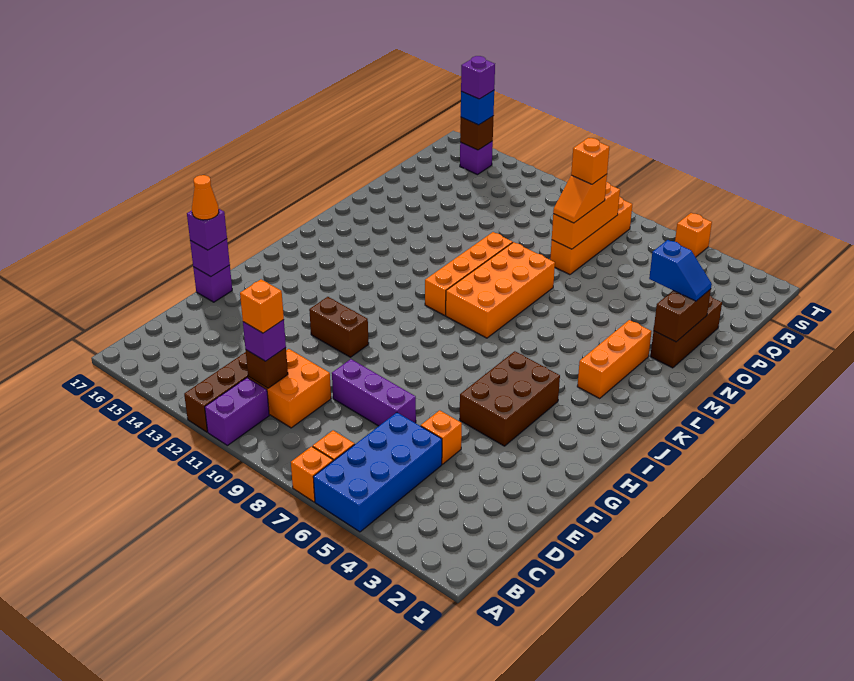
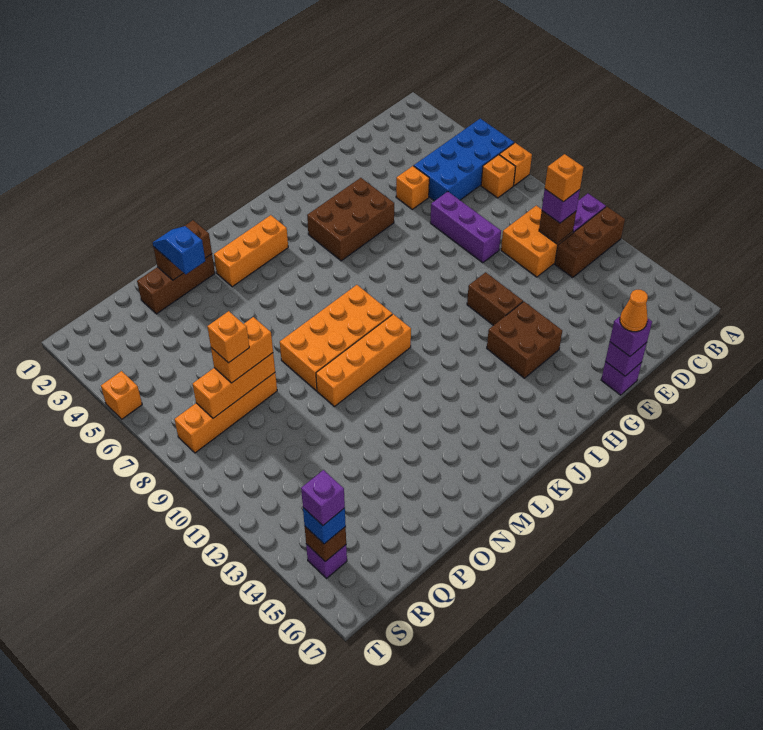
none -> brown brick G13:H14 level 1
orange slope P8:Q8 level 3 top Q -> orange brick P8:Q8 level 3

